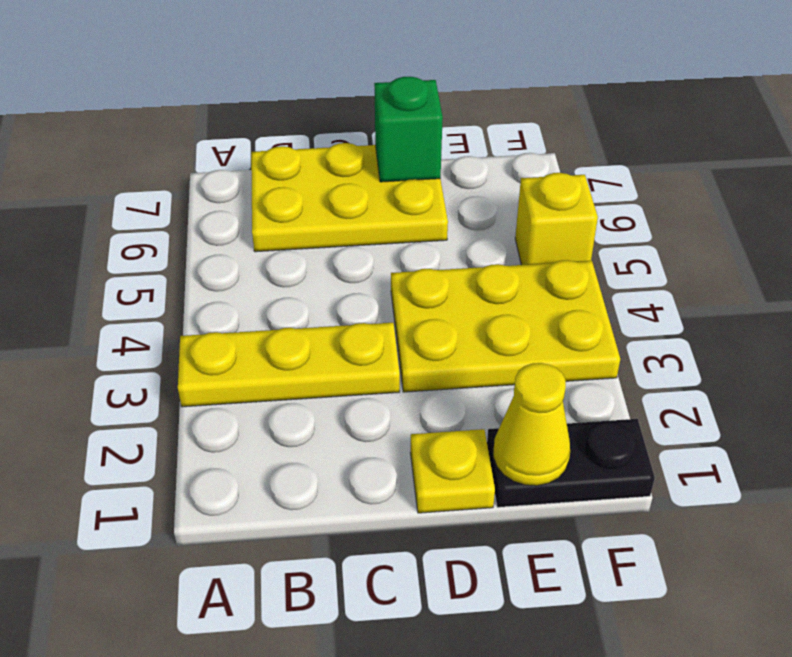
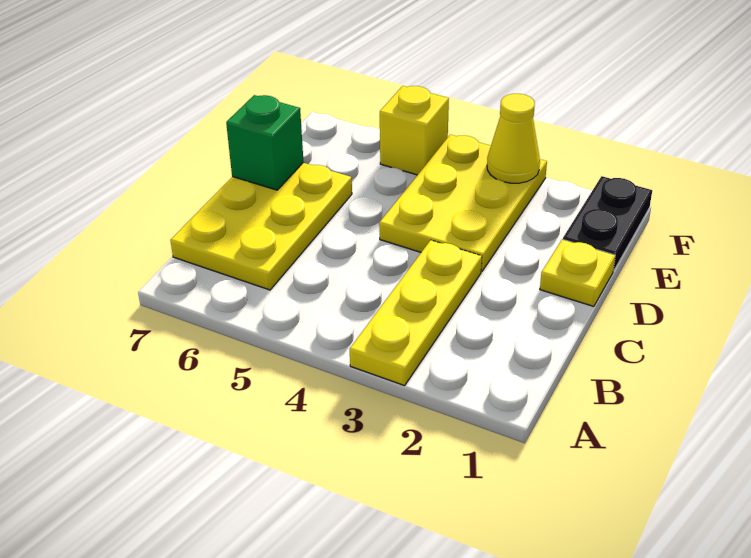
yellow cone E1 level 2 -> yellow cone F3 level 2

